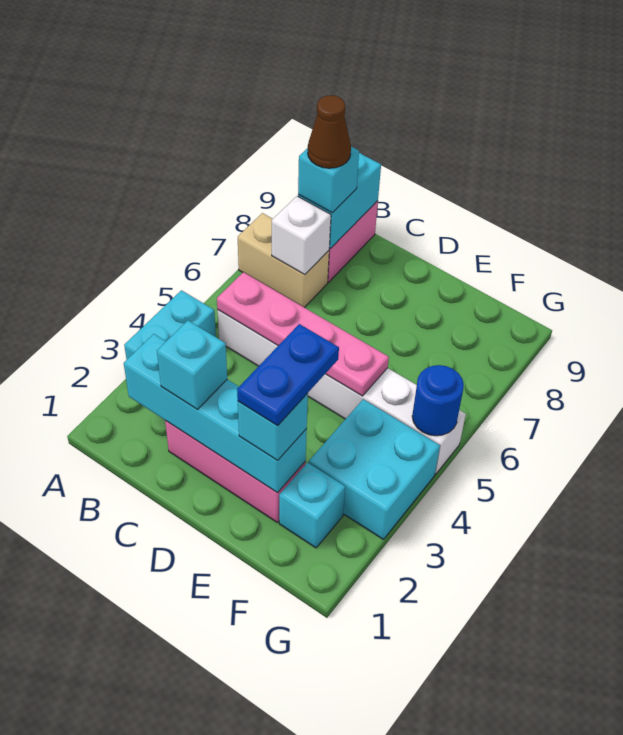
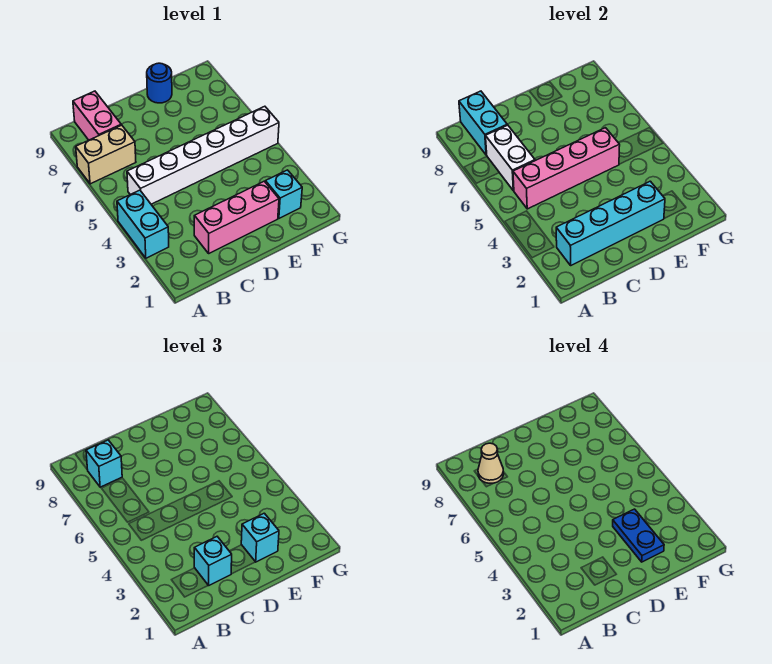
pink plate B5:E5 level 2 -> pink brick B5:E5 level 2
white brick B7 level 2 -> white brick B6:B7 level 2
brown cone B8 level 4 -> tan cone B8 level 4
cyan brick F3:G4 level 1 -> none
blue round brick G5 level 2 -> blue round brick E9 level 1

